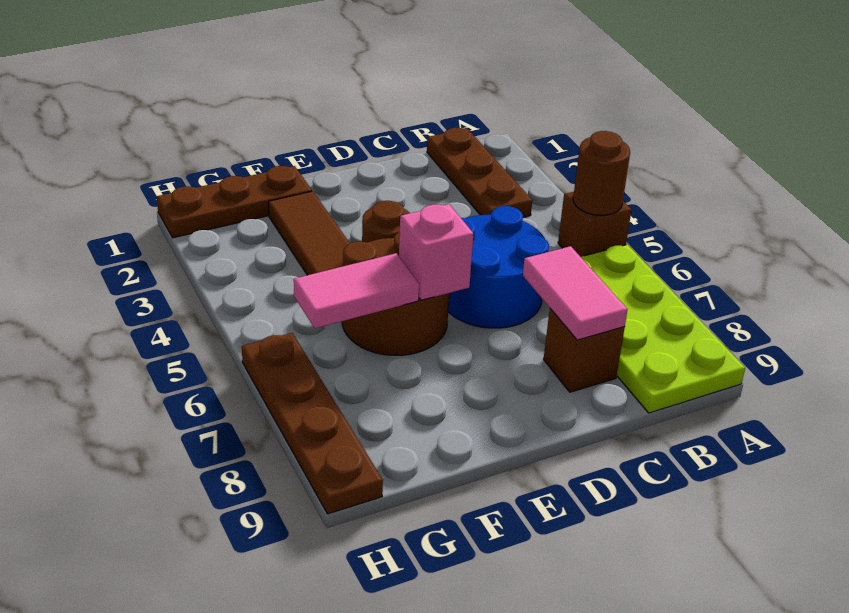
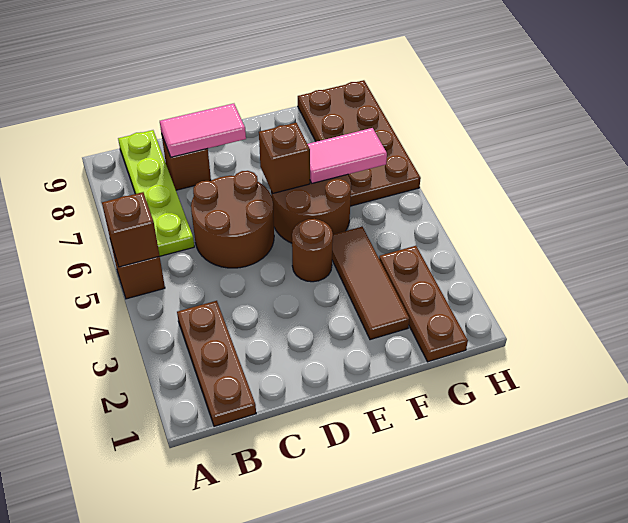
brown round brick A5 level 2 -> brown brick A5 level 2
lime plate A6:B9 level 1 -> lime plate B6:B9 level 1
blue round brick C5:D6 level 1 -> brown round brick C5:D6 level 1
pink tile C7:C8 level 2 -> pink tile C8:D8 level 2
pink brick E6 level 2 -> brown brick E6 level 2
brown plate F1:H1 level 1 -> brown plate G1:G3 level 1
brown plate H6:H9 level 1 -> brown plate G6:H9 level 1

